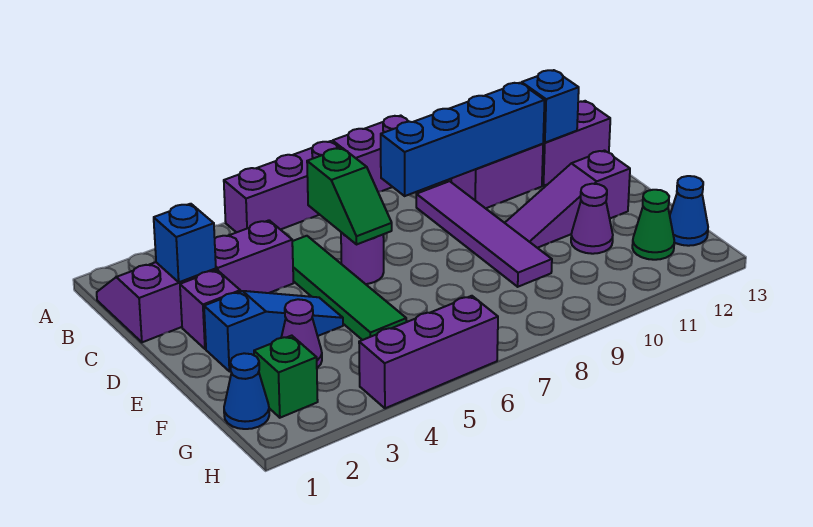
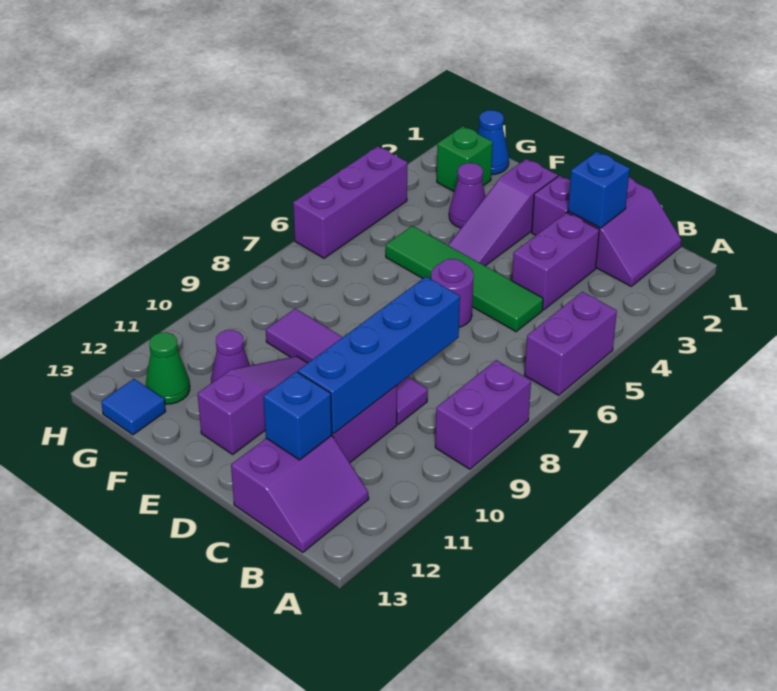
purple brick A5:A7 level 1 -> purple brick A5:A6 level 1
green slope C6:D6 level 2 top C -> none
blue slope E2:E4 level 1 top 2 -> purple slope E2:E4 level 1 top 2
blue cone G13 level 1 -> blue tile G13 level 1

